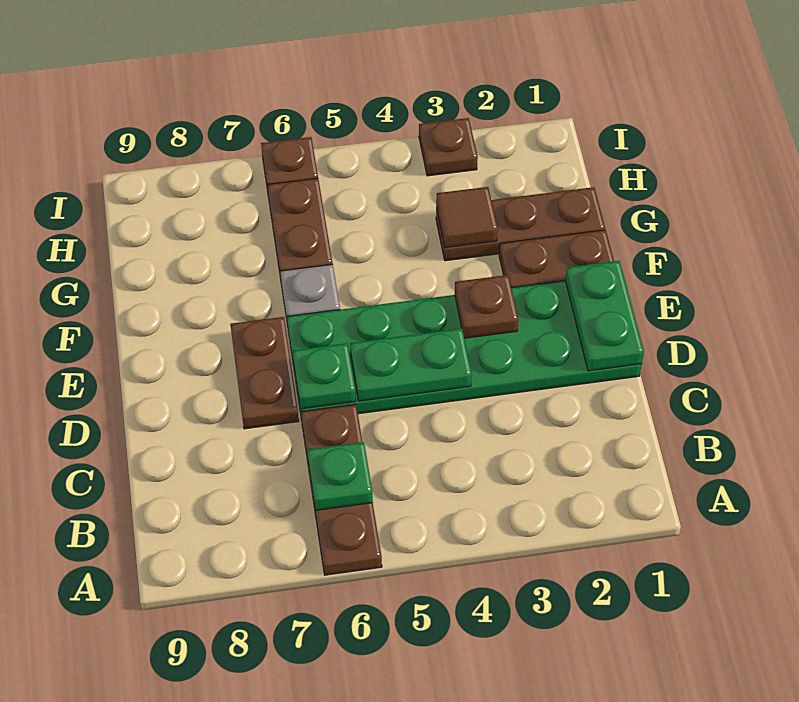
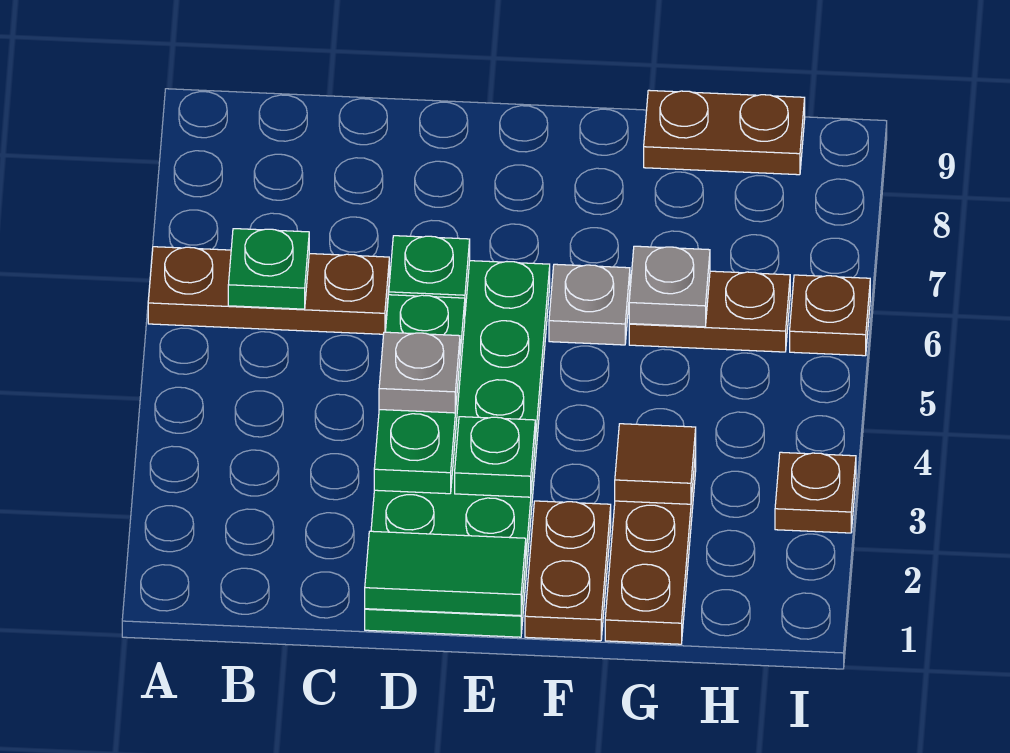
green plate D1:E1 level 2 -> green tile D1:E1 level 2
green plate D4:D5 level 2 -> green plate D3:D5 level 2
none -> grey plate D4 level 3
brown plate D7:E7 level 1 -> brown plate G9:H9 level 1
brown plate E3 level 2 -> green plate E3 level 2
none -> grey plate G6 level 2

